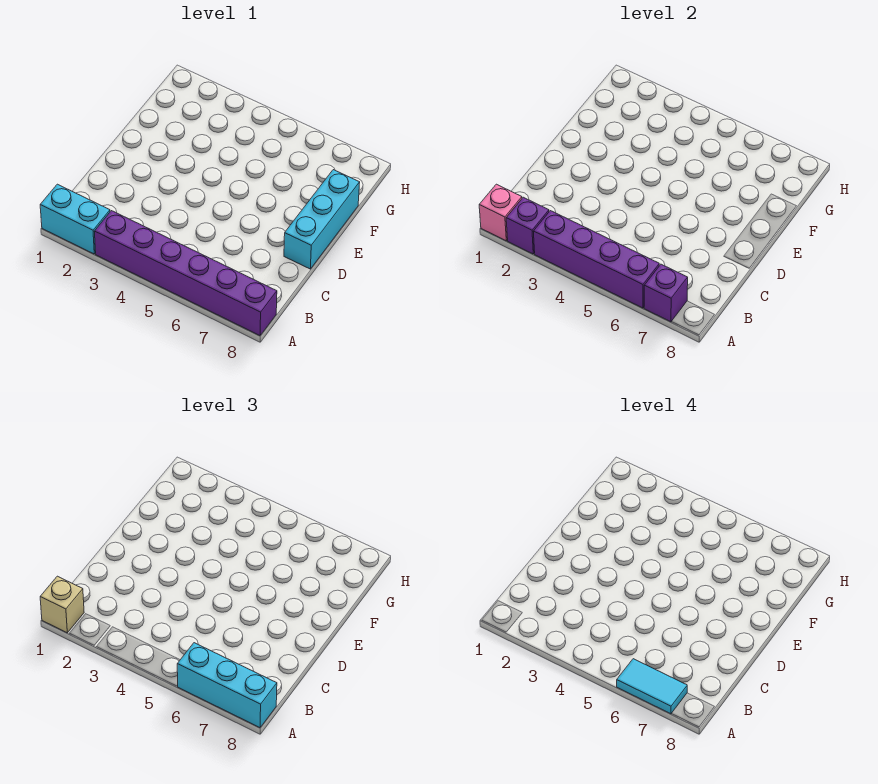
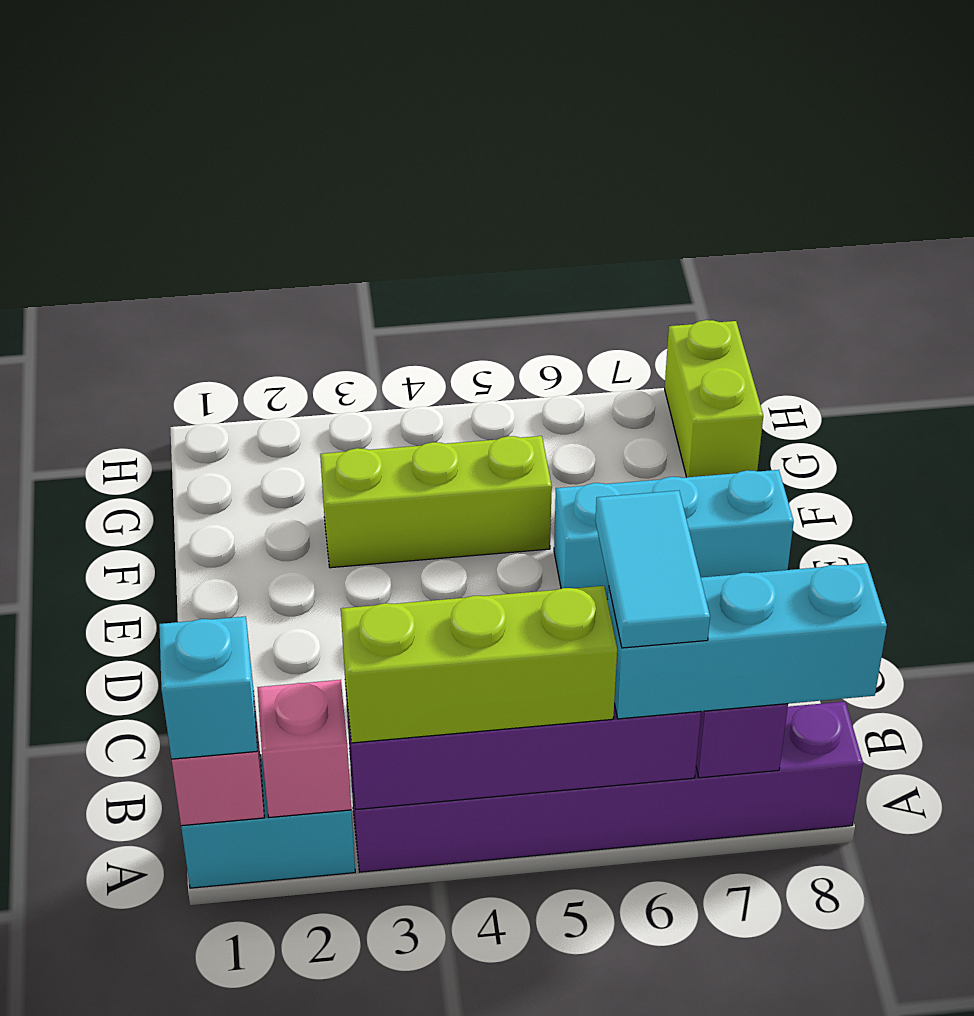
tan brick A1 level 3 -> cyan brick A1 level 3
purple brick A2 level 2 -> pink brick A2 level 2
none -> lime brick A3:A5 level 3
cyan tile A6:A7 level 4 -> cyan tile A6:B6 level 4
cyan brick D8:F8 level 1 -> cyan brick E6:E8 level 1
none -> lime brick F3:F5 level 1
none -> lime brick G8:H8 level 1

